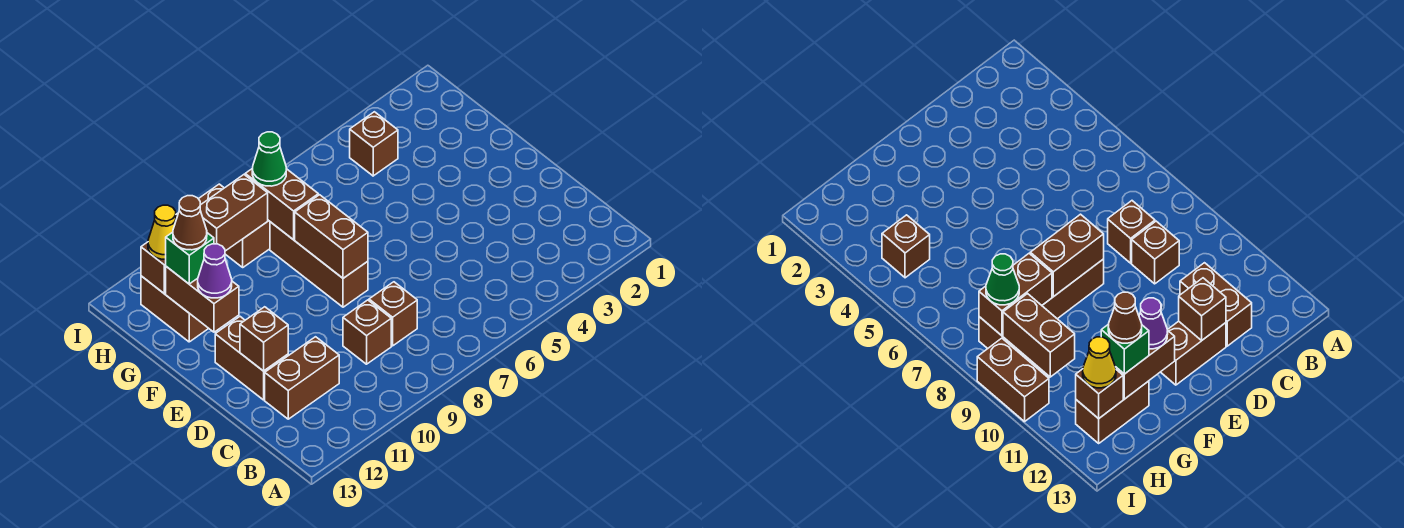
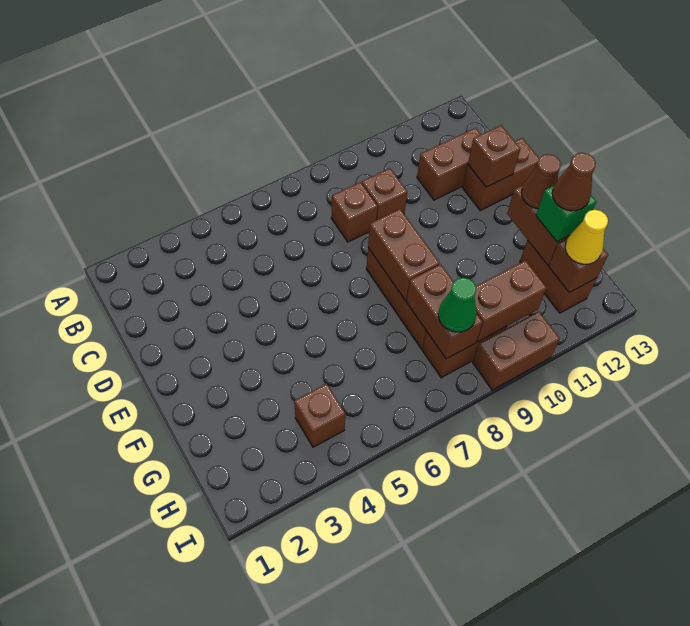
brown brick D12:E12 level 1 -> brown brick D12:D13 level 1
purple cone F12 level 3 -> brown cone F12 level 3

